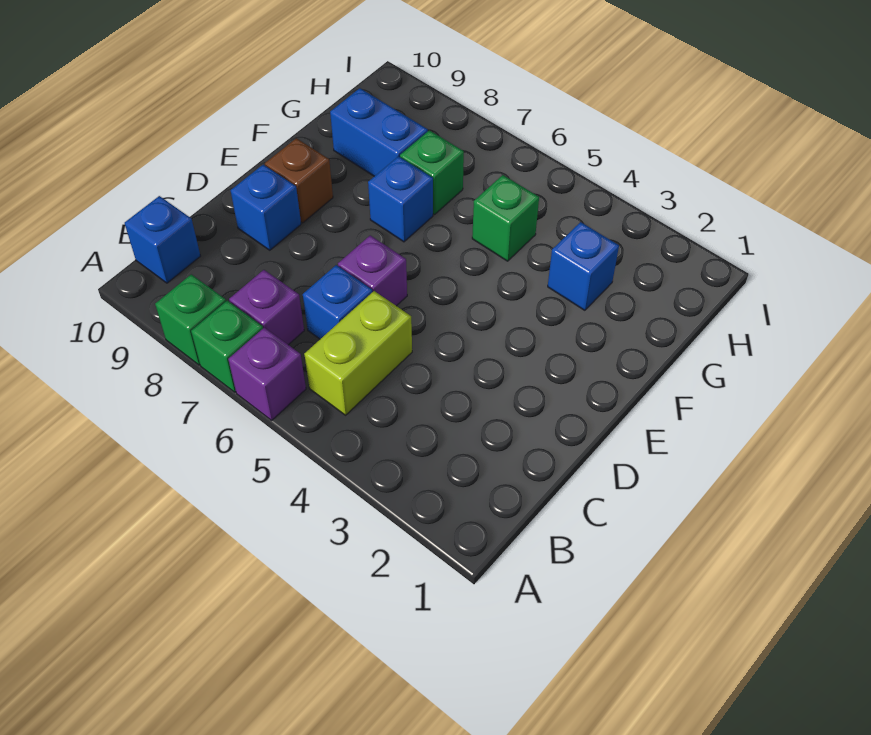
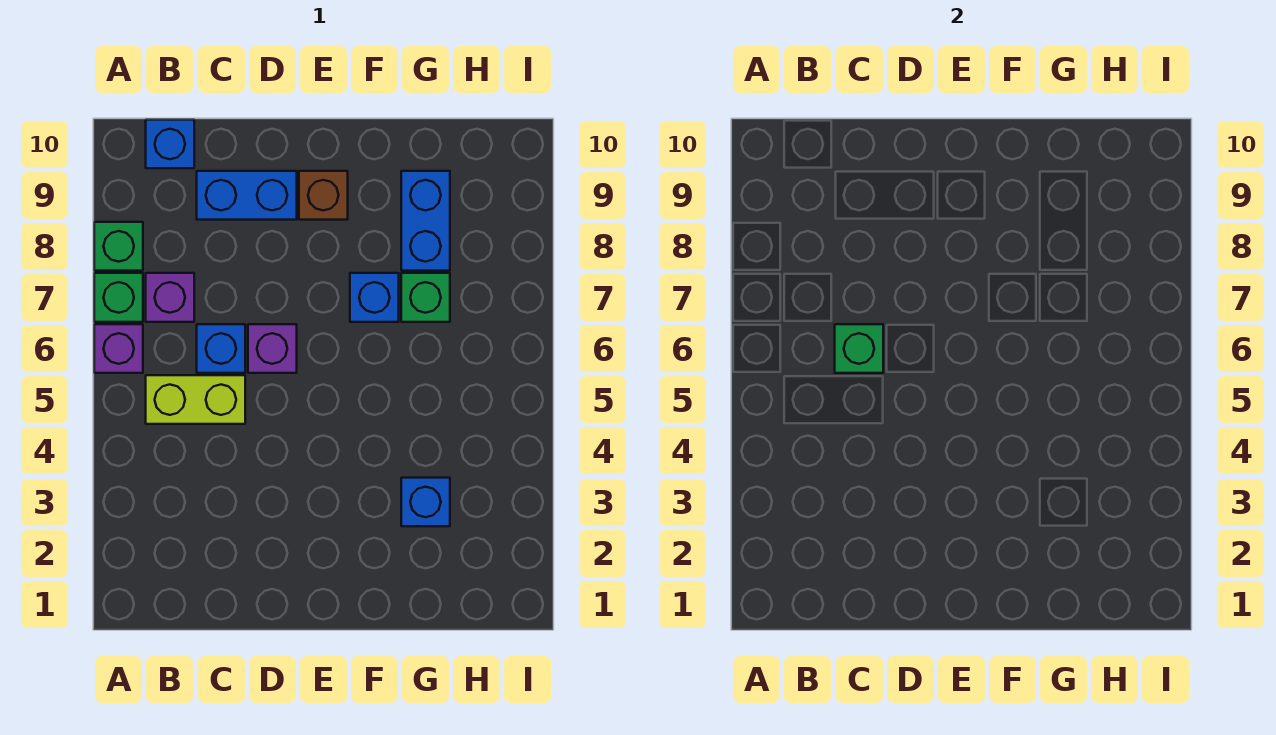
blue brick D9 level 1 -> blue brick C9:D9 level 1
green brick G5 level 1 -> green brick C6 level 2

